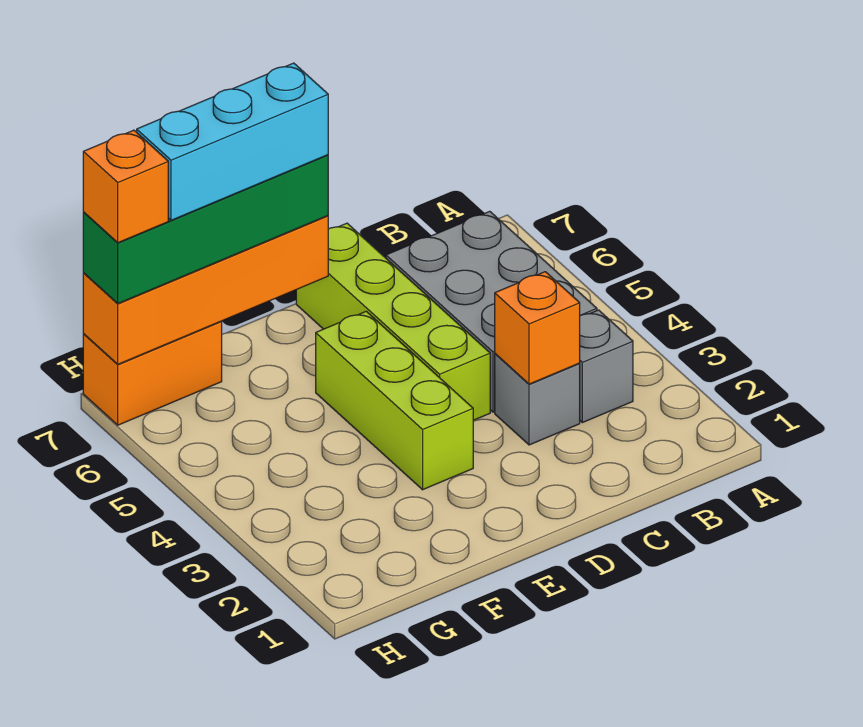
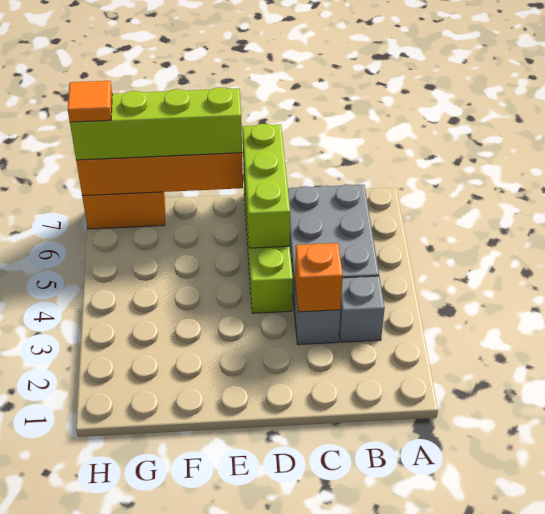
lime brick E3:E5 level 1 -> lime brick D5:D7 level 2
green brick E7:H7 level 3 -> lime brick E7:H7 level 3
cyan brick E7:G7 level 4 -> none
orange brick H7 level 4 -> orange tile H7 level 4

